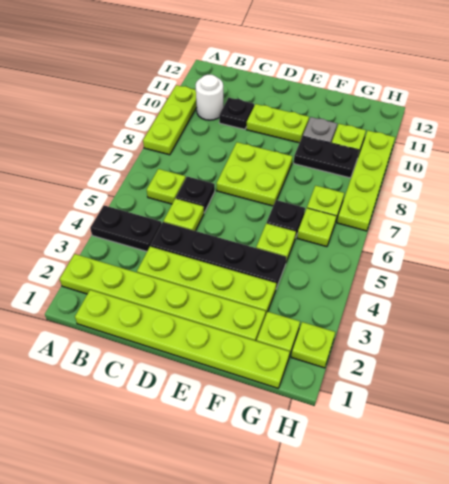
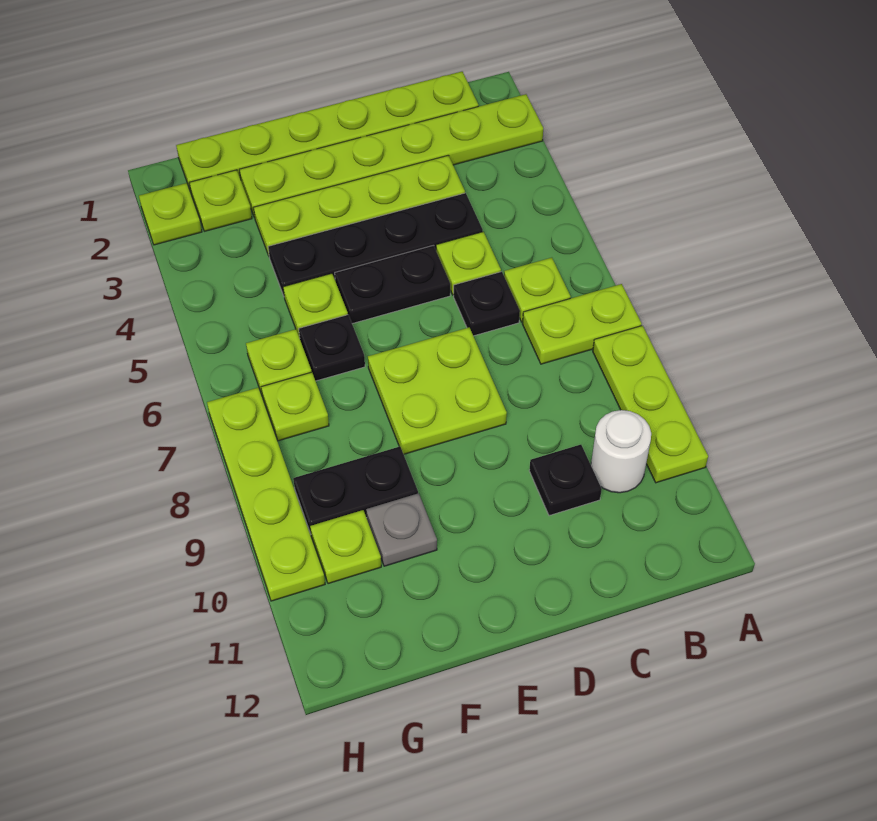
black plate A4:B4 level 1 -> black plate D5:E5 level 1
lime plate D10:E10 level 1 -> lime plate A7:B7 level 1

